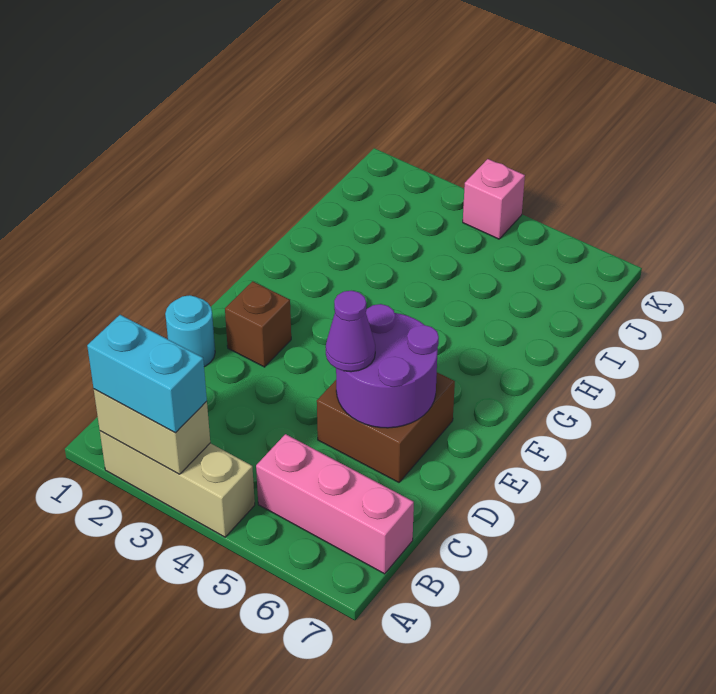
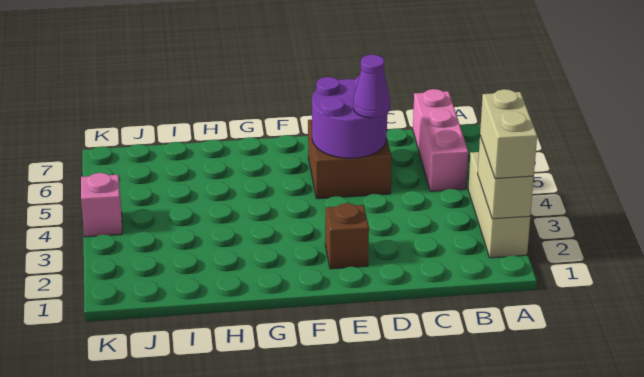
cyan brick A2:A3 level 3 -> tan brick A2:A3 level 3
cyan round brick D1 level 1 -> none

